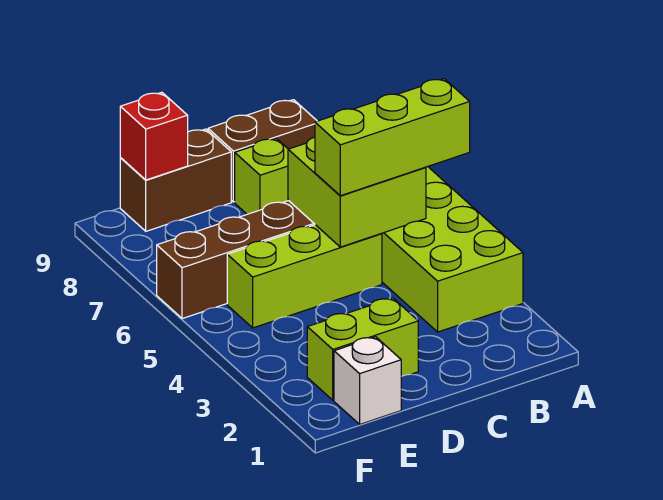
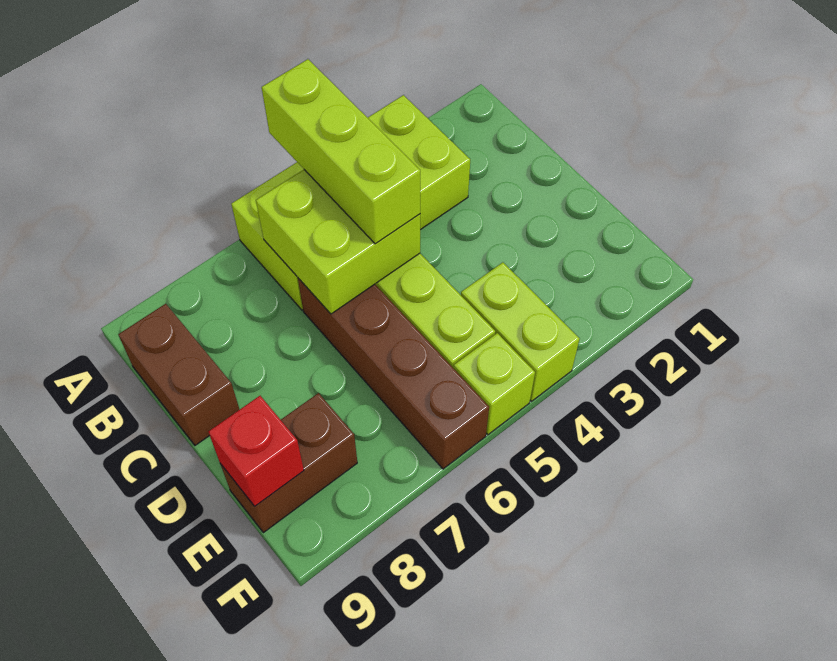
lime brick C8 level 1 -> lime brick F5 level 1
lime brick D2:E2 level 1 -> lime brick E4:F4 level 1
brown brick D9:E9 level 1 -> brown brick E8:E9 level 1
white brick E1 level 1 -> none

